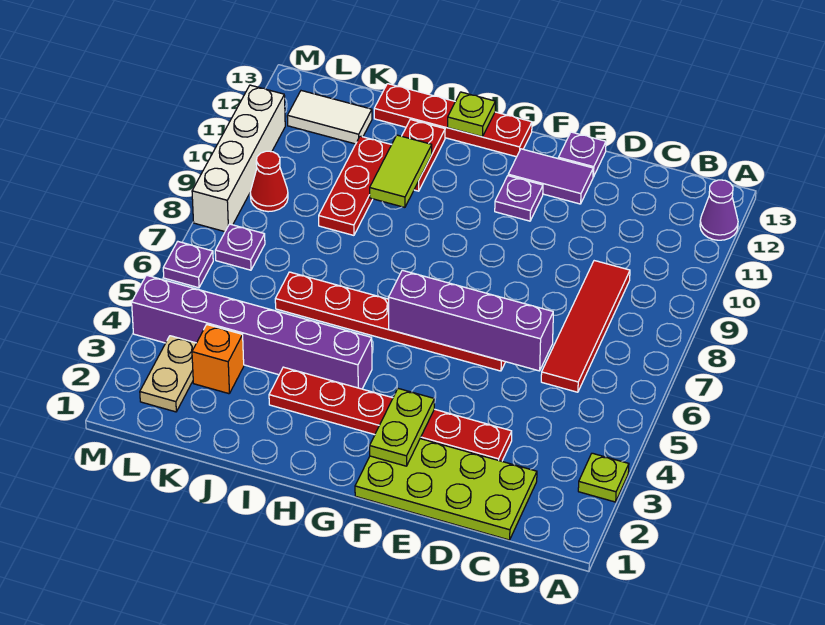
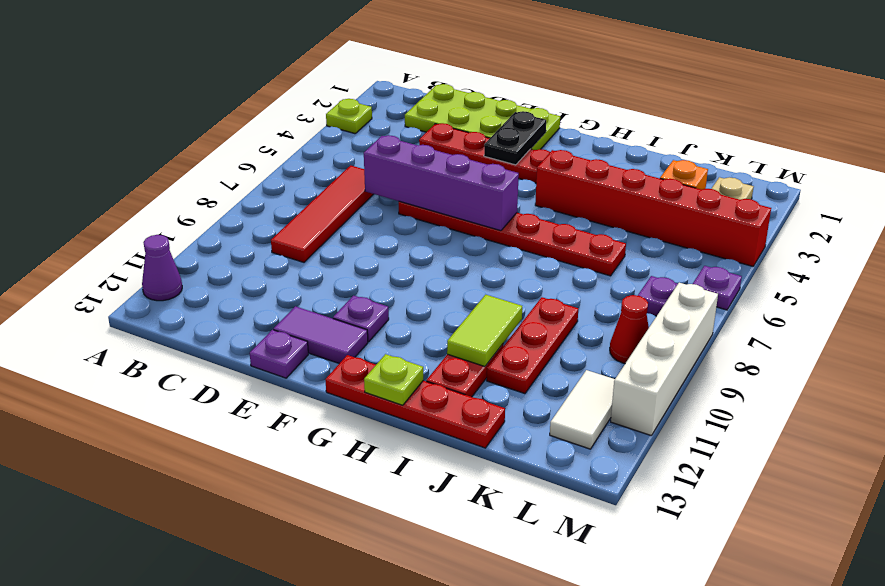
lime plate F2:F3 level 2 -> black plate F2:F3 level 2
purple brick H4:M4 level 1 -> red brick H4:M4 level 1
white tile K12:L12 level 1 -> white tile L11:L12 level 1

